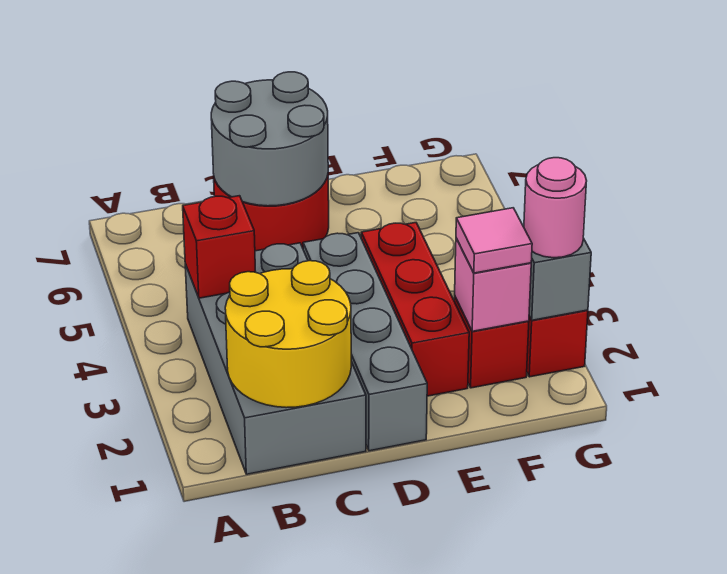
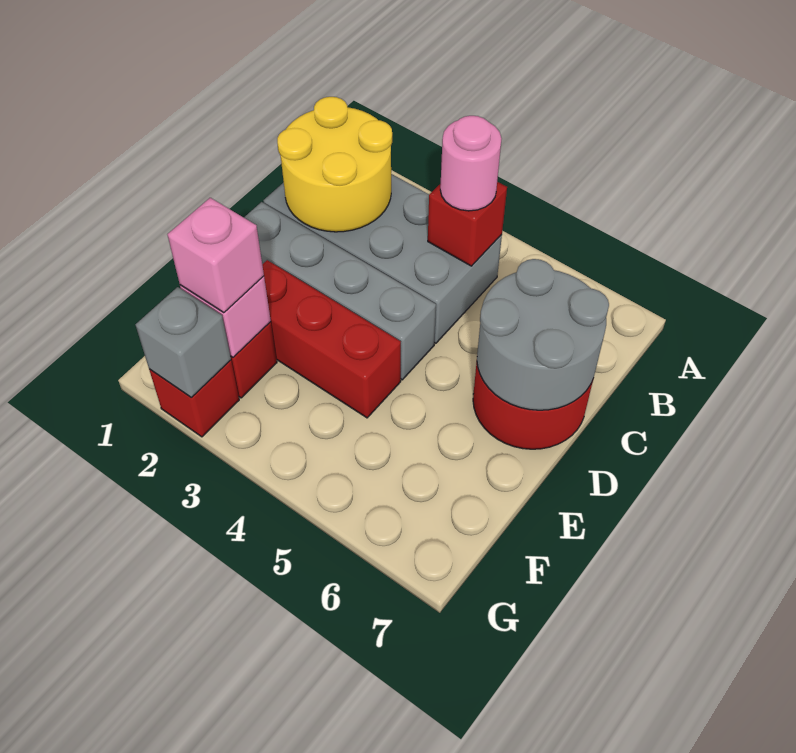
pink tile F2 level 3 -> pink brick F2 level 3
pink round brick G2 level 3 -> pink round brick B4 level 3

